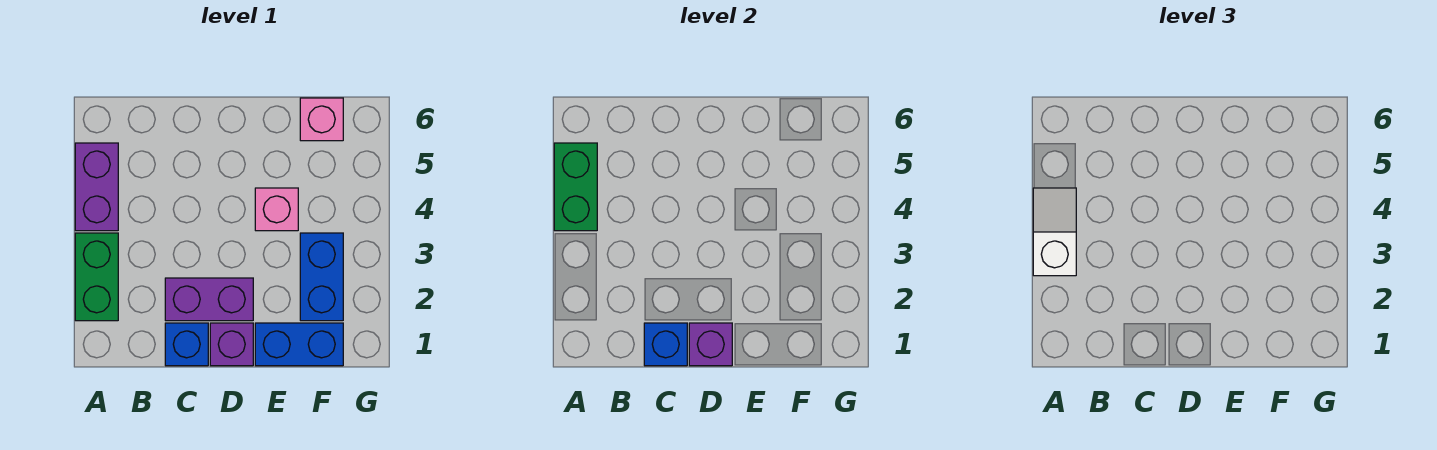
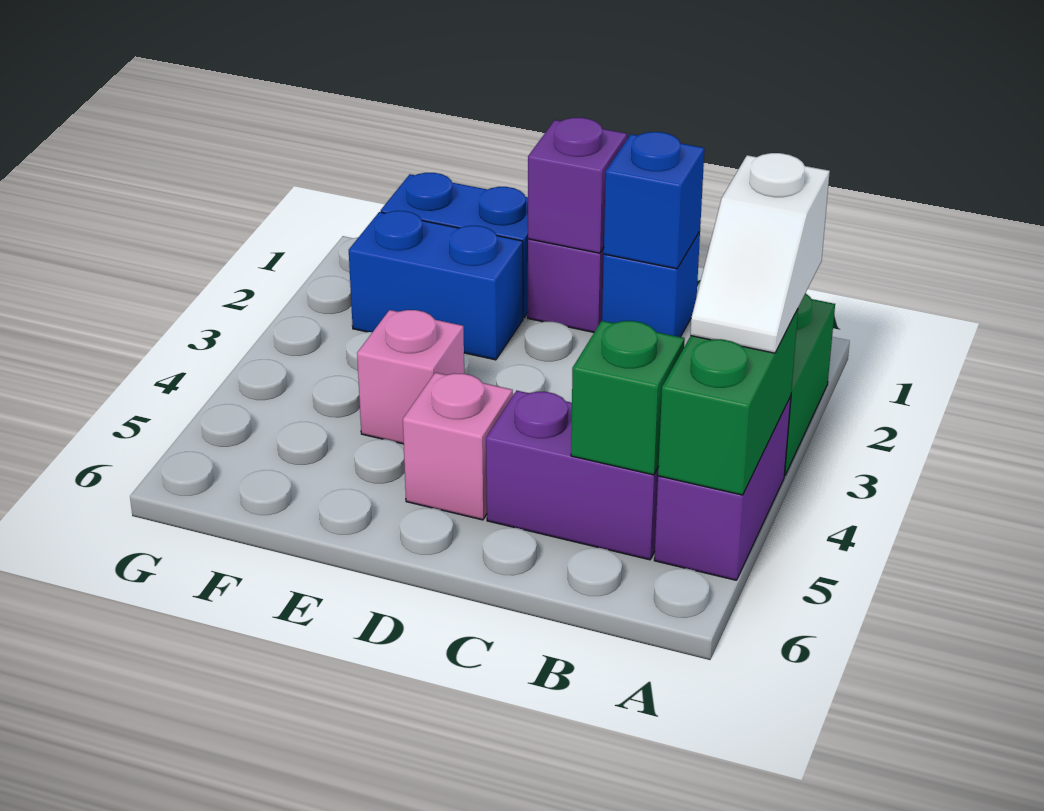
none -> green brick B5 level 2
purple brick C2:D2 level 1 -> purple brick B5:C5 level 1
blue brick F2:F3 level 1 -> blue brick E2:F2 level 1
pink brick F6 level 1 -> pink brick D5 level 1

